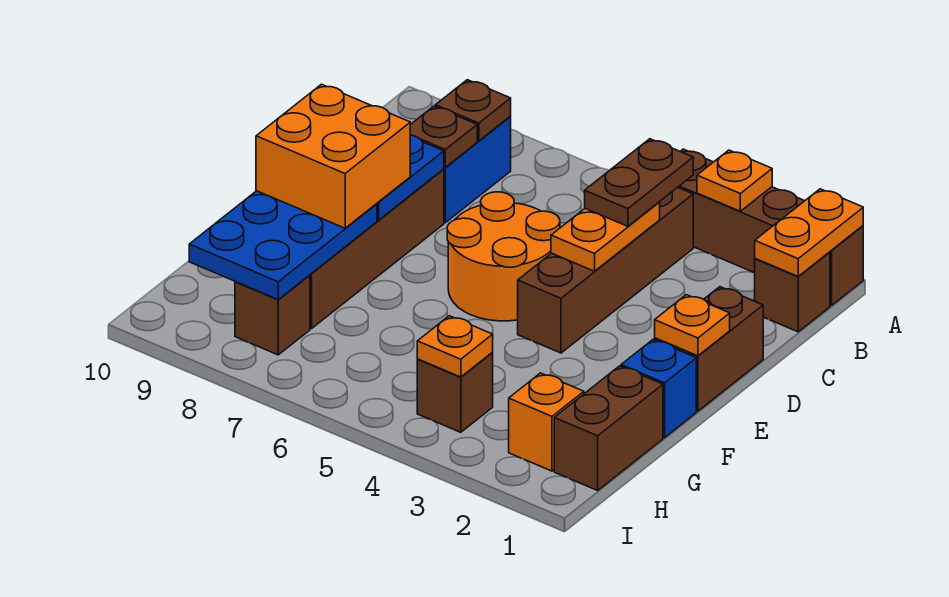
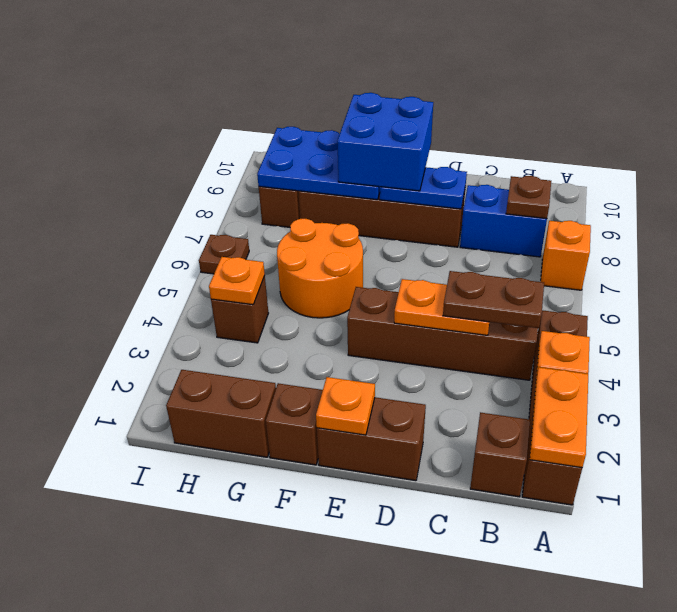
orange plate A1:B1 level 2 -> orange plate A1:A2 level 2
brown plate C8 level 2 -> brown plate I6 level 1
orange round brick D5:E6 level 1 -> orange round brick F5:G6 level 1
orange brick E8:F9 level 3 -> blue brick E8:F9 level 3
blue brick F1 level 1 -> brown brick F1 level 1
orange brick H2 level 1 -> orange brick A7 level 1

